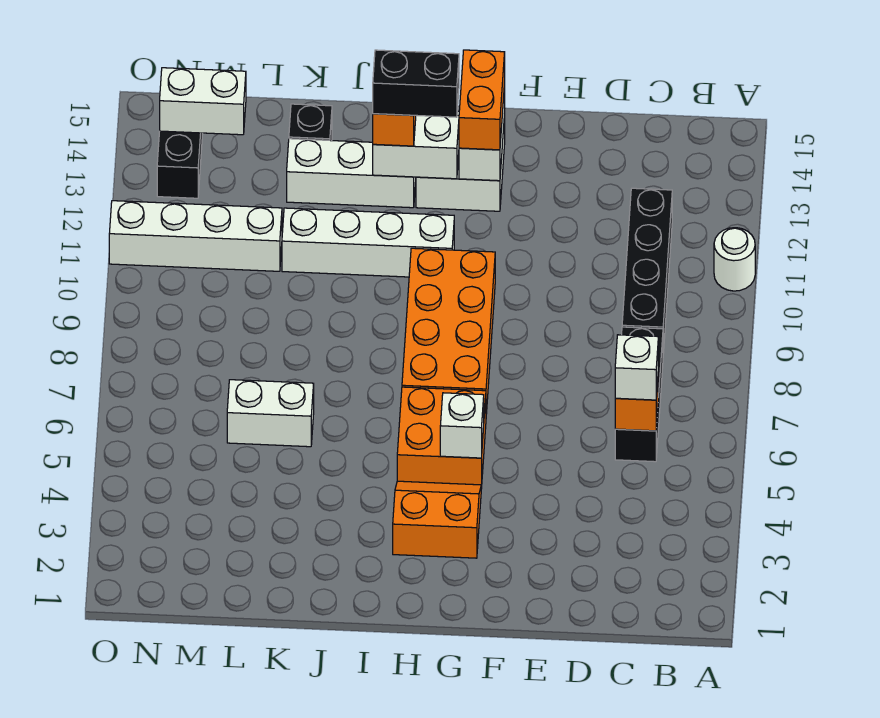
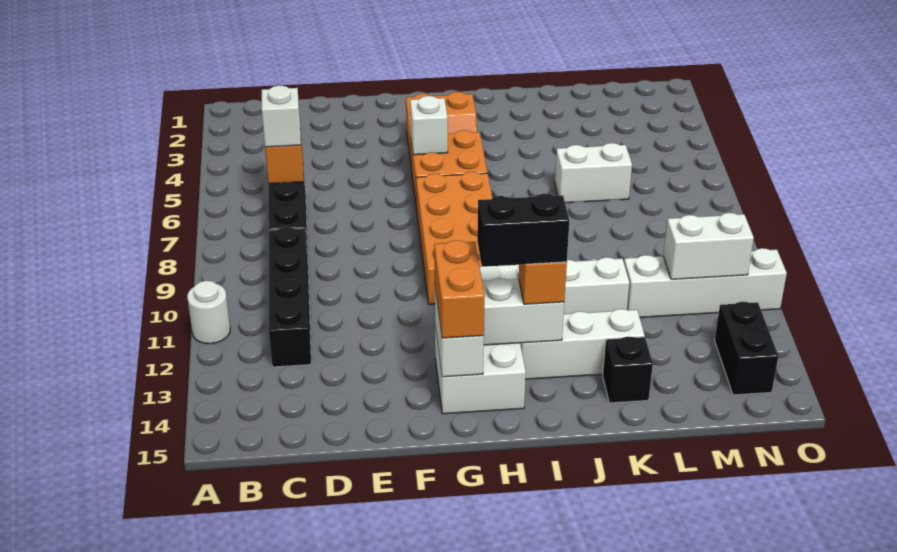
white brick M14:N14 level 2 -> white brick M11:N11 level 2

